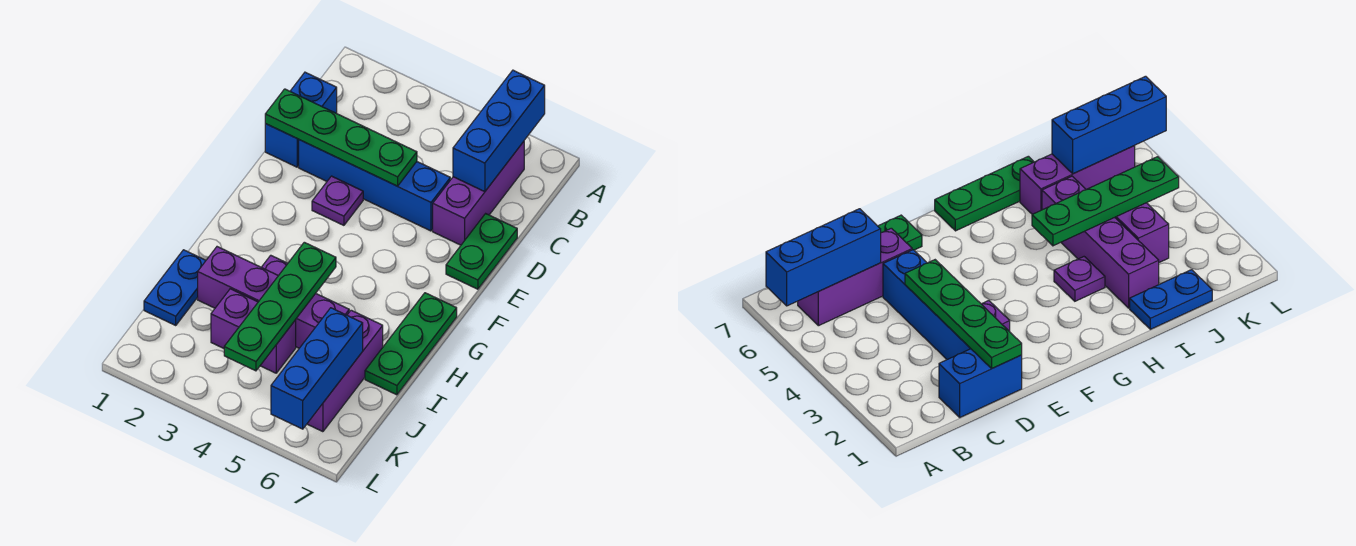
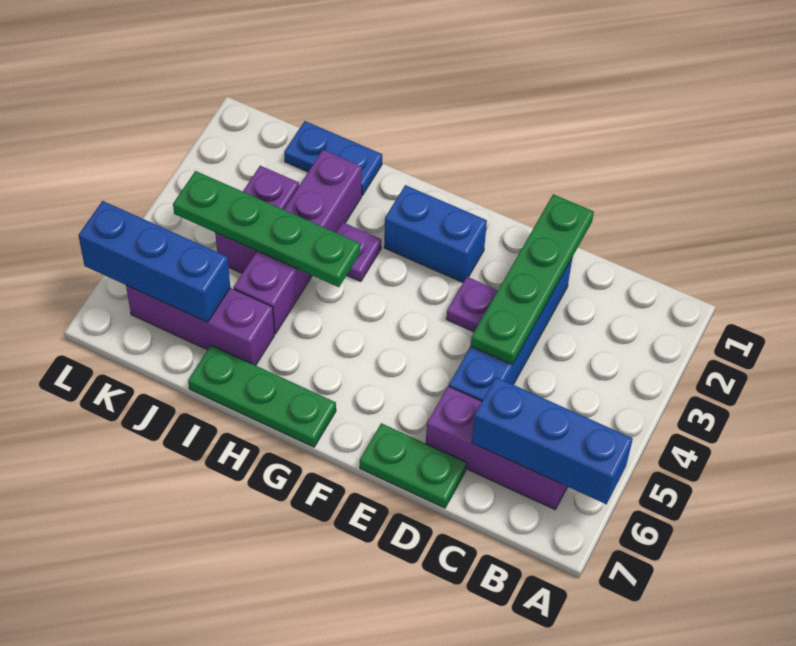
blue brick C1:D1 level 1 -> blue brick F2:G2 level 1

